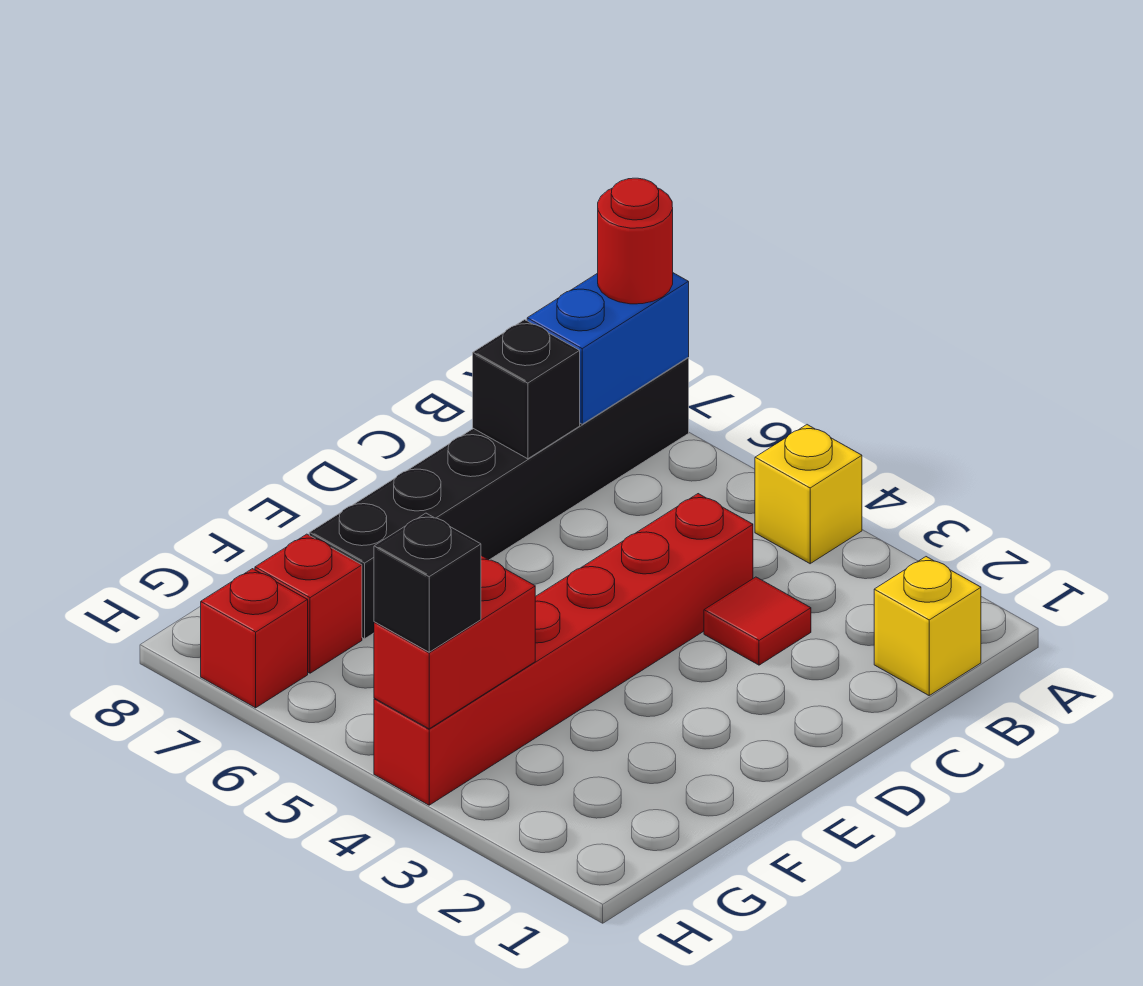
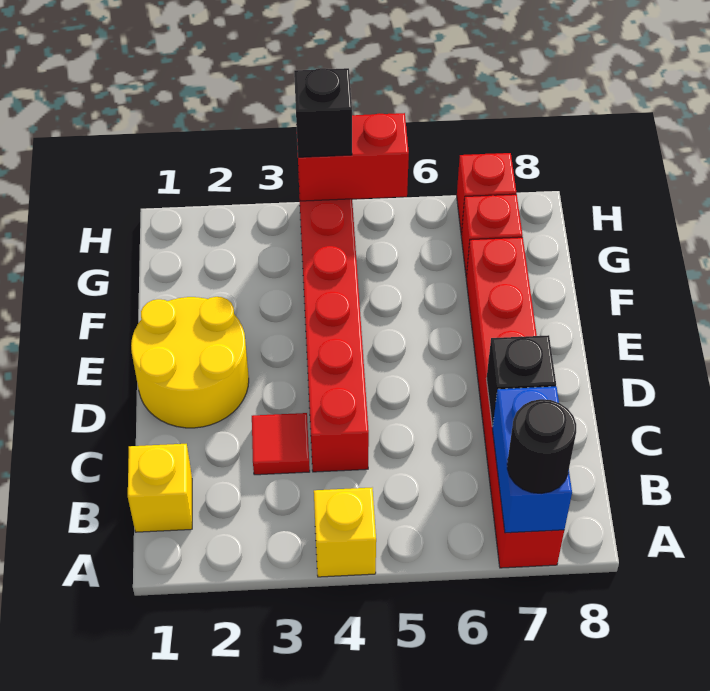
black brick A7:F7 level 1 -> red brick A7:F7 level 1
red round brick A7 level 3 -> black round brick A7 level 3
none -> yellow round brick D1:E2 level 1
red brick G4:H4 level 2 -> red brick H4:H5 level 2

